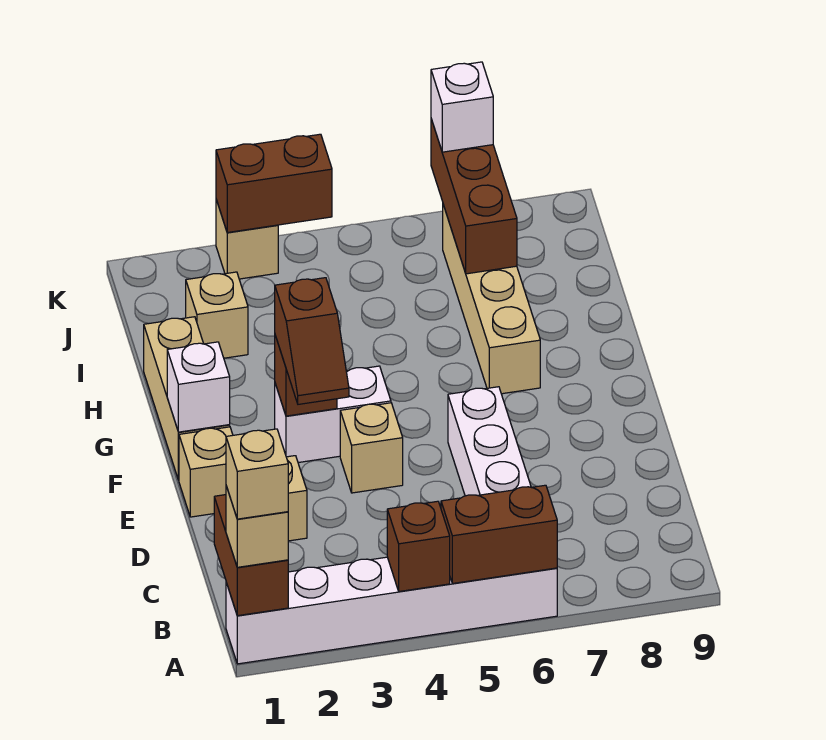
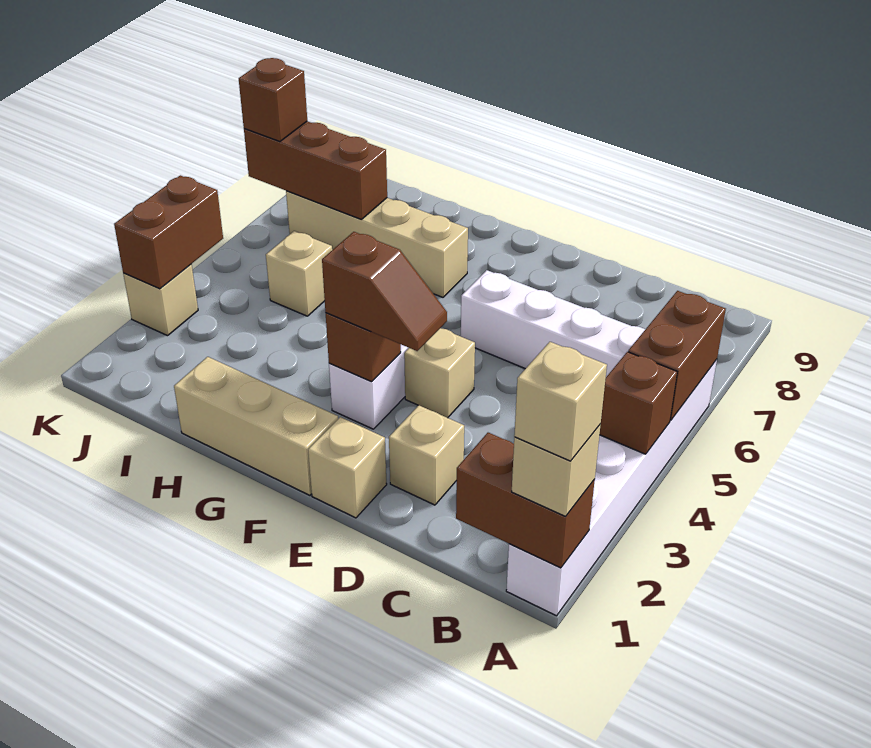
white brick F1 level 2 -> none
tan brick I2 level 1 -> tan brick I5 level 1
white brick K7 level 3 -> brown brick K7 level 3

